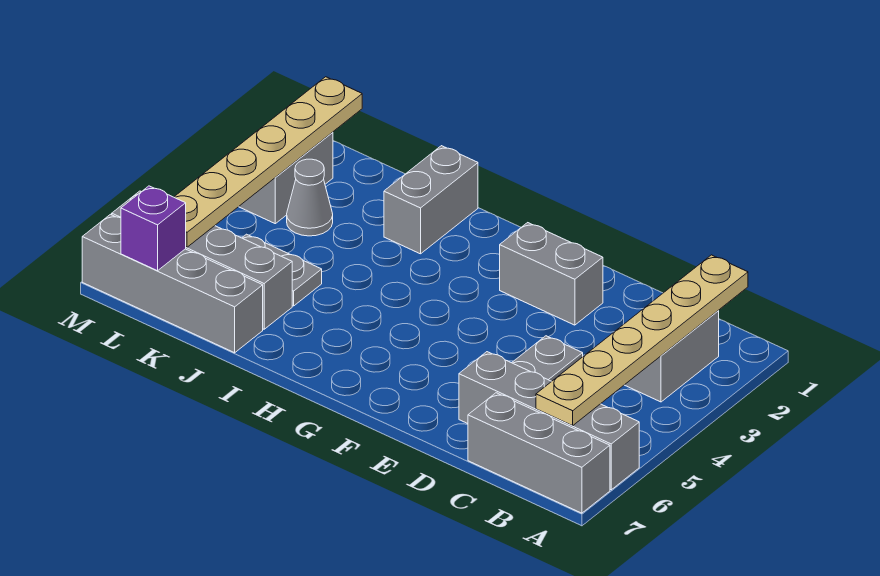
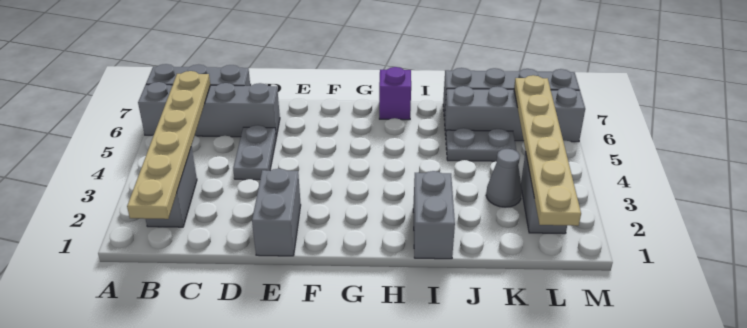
grey brick E2:F2 level 1 -> grey brick E1:E2 level 1
purple brick L7 level 2 -> purple brick H7 level 1

